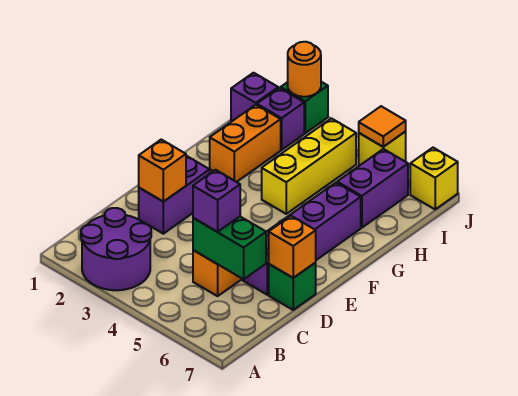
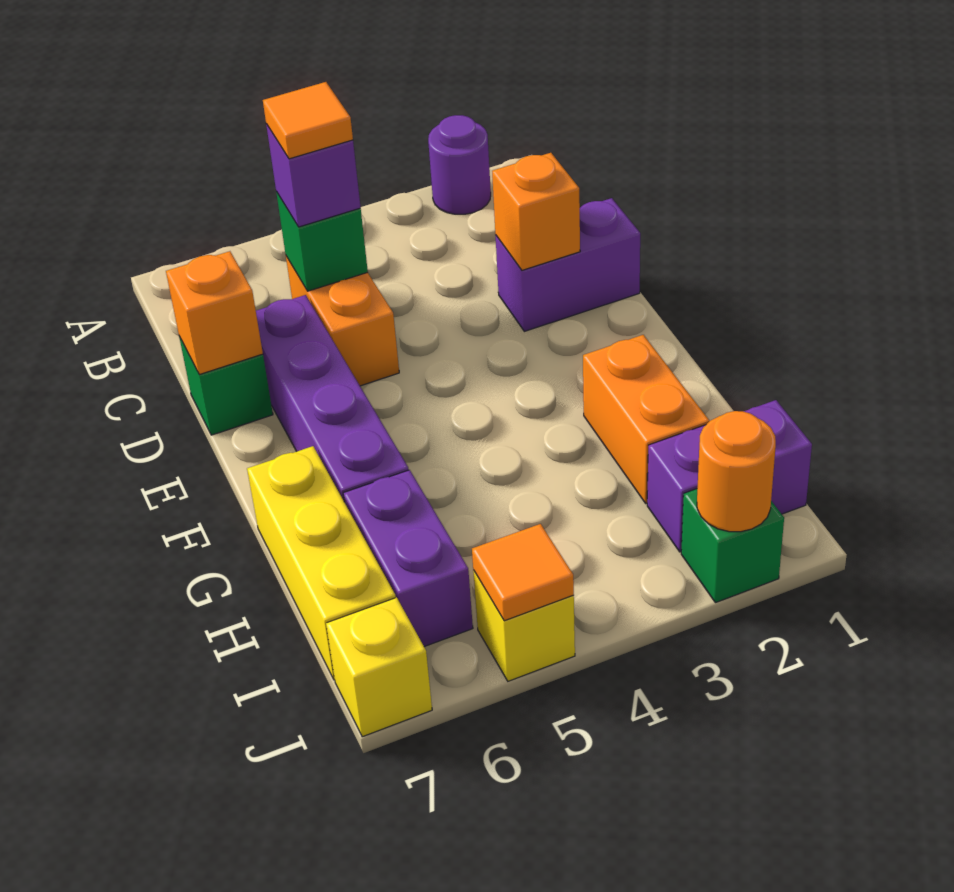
purple round brick A2:B3 level 1 -> purple round brick A2 level 1
green brick C5:C6 level 2 -> green brick C5 level 2
none -> orange tile C5 level 4
purple brick D2:E2 level 1 -> purple brick D1:D2 level 1
yellow brick G4:I4 level 1 -> yellow brick G7:I7 level 1

